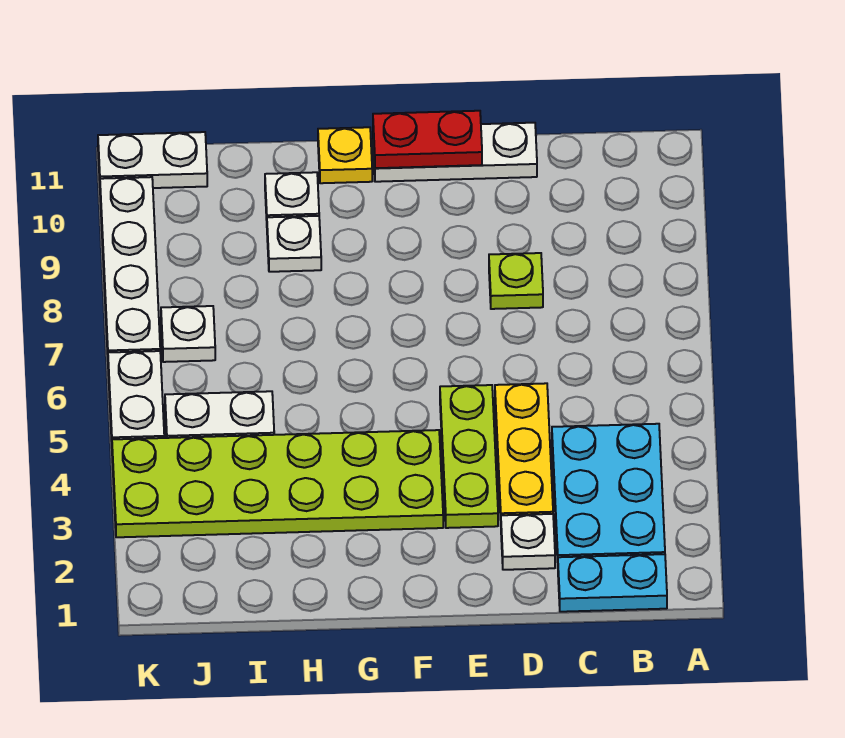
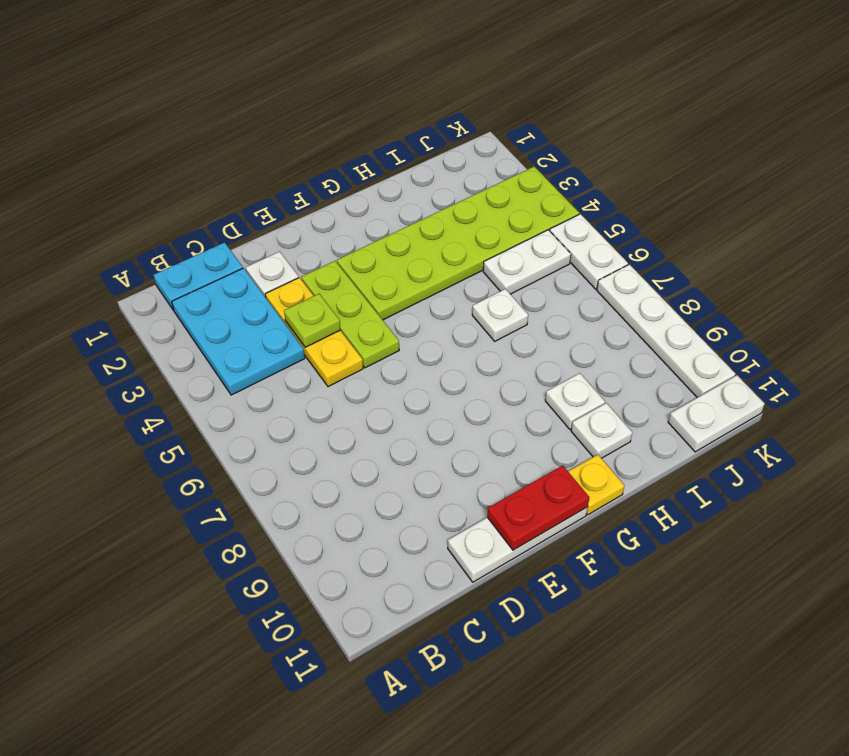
lime plate D8 level 1 -> lime plate D4 level 2
white plate J7 level 1 -> white plate H6 level 1

